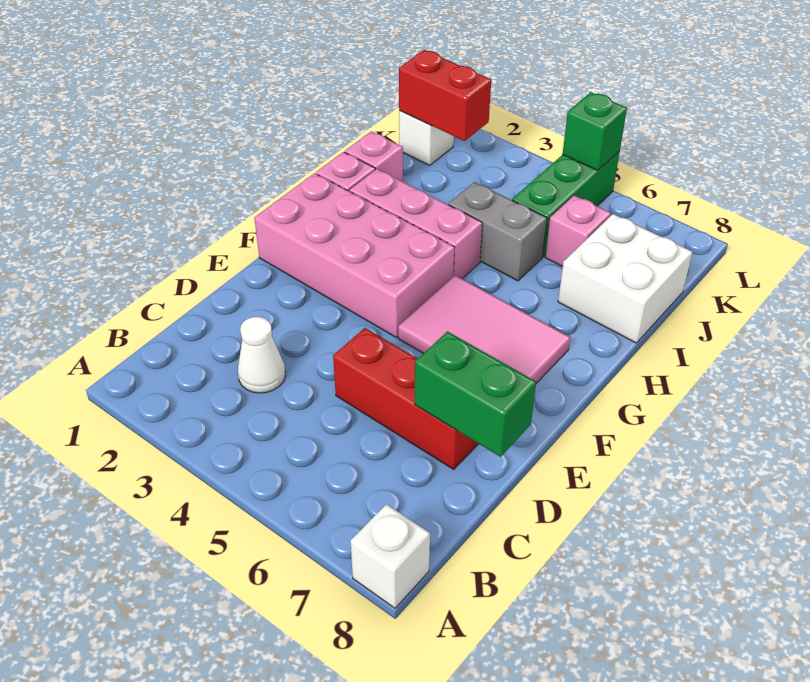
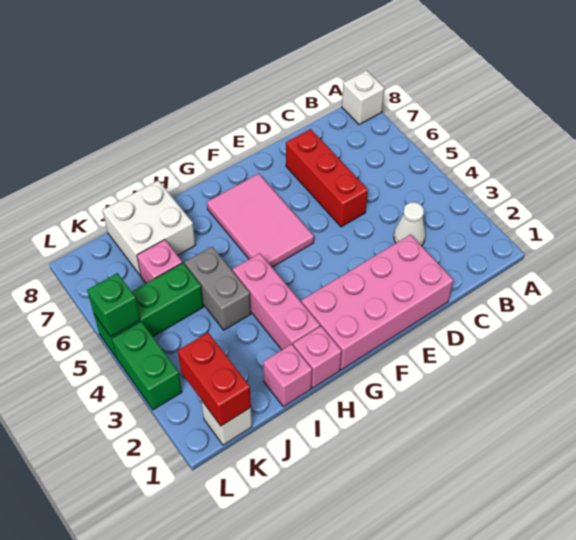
green brick D7:D8 level 2 -> green brick L3:L4 level 1
pink brick F1:G4 level 1 -> pink brick D1:G2 level 1

